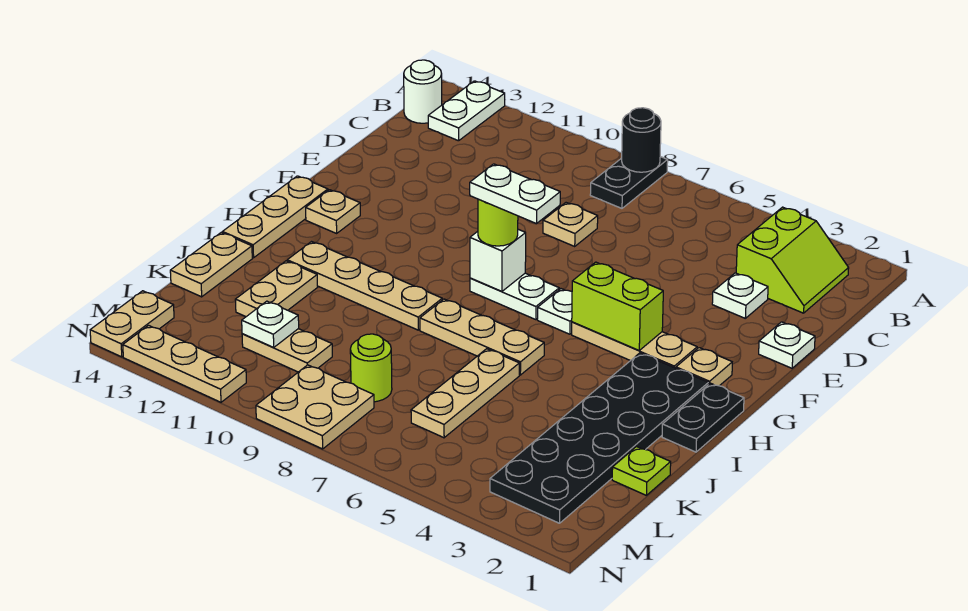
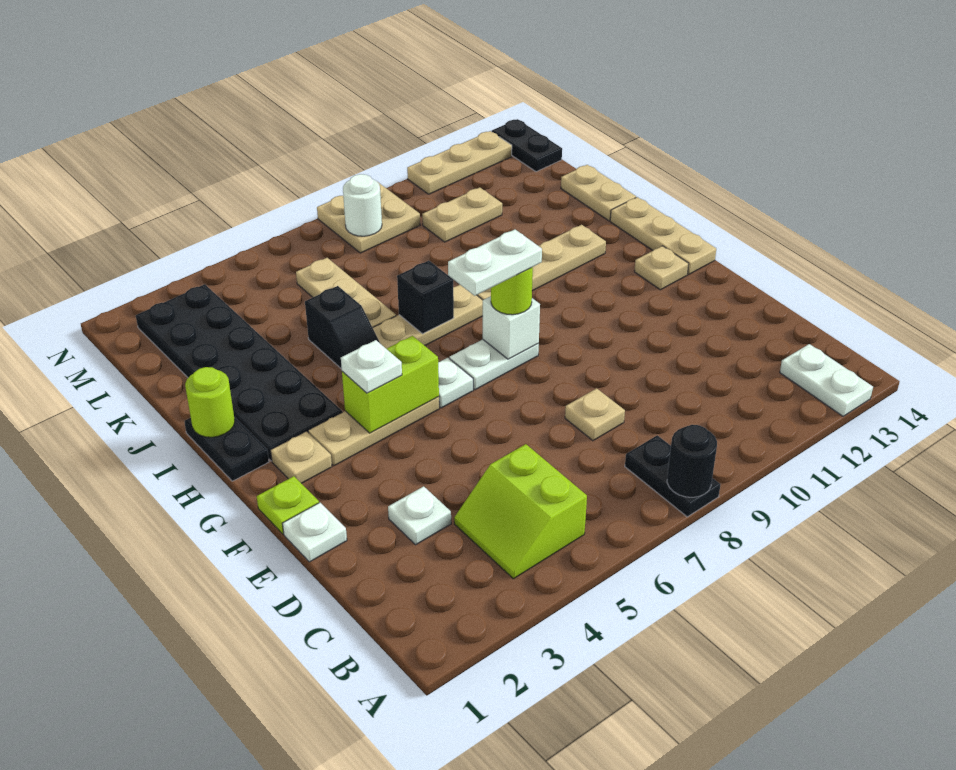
lime slope B2:C3 level 1 top 3 -> lime slope B4:C5 level 1 top 5
white round brick B14 level 1 -> white round brick M8 level 2
none -> black slope I5:J5 level 1 top J
none -> black brick I7 level 2
tan plate J12:K12 level 1 -> none
lime plate K1 level 1 -> lime plate F1 level 1
lime round brick L8 level 1 -> lime round brick I1 level 2
white plate L11 level 2 -> white plate G4 level 3
tan plate M14:N14 level 1 -> black plate M14:N14 level 1

